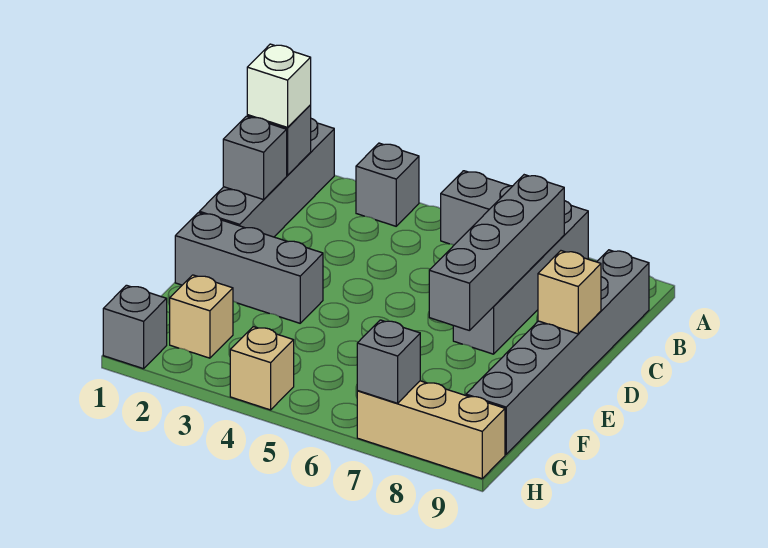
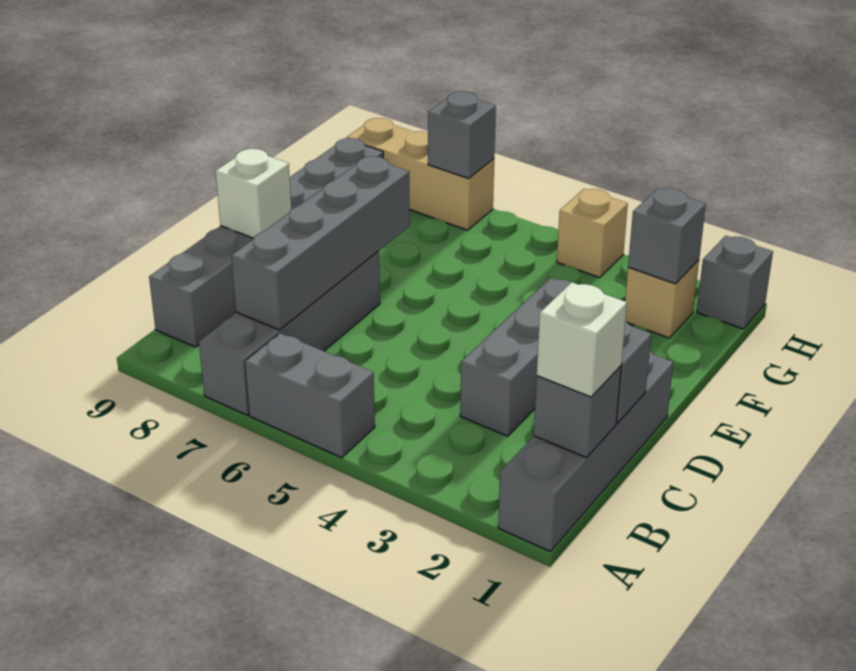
grey brick A3 level 1 -> grey brick G2 level 2
tan brick D9 level 2 -> white brick D9 level 2
grey brick E1:E3 level 1 -> grey brick C3:E3 level 1

